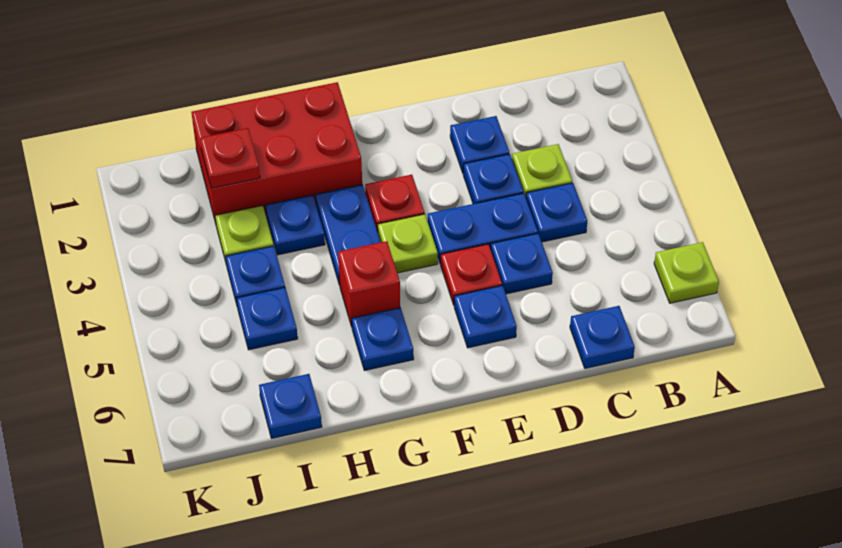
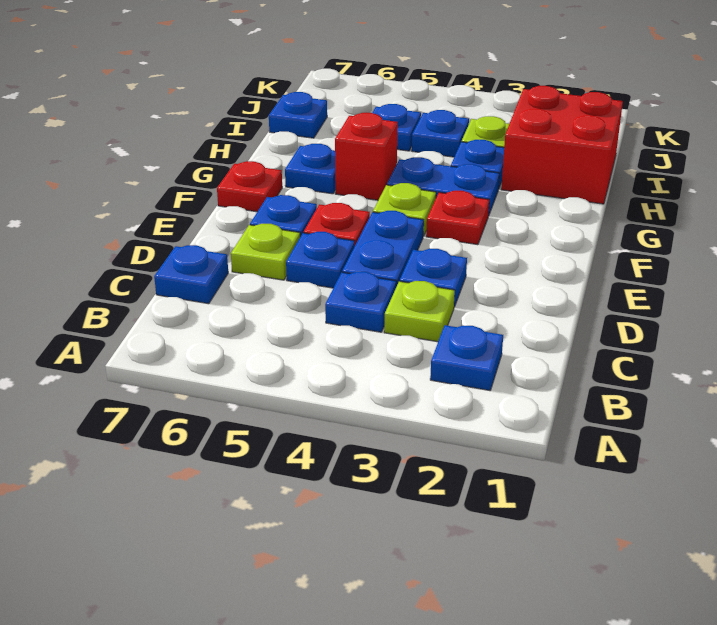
lime plate A6 level 1 -> lime plate D6 level 1
blue plate D2 level 1 -> blue plate B2 level 1
red brick G1:I2 level 1 -> red brick H1:I2 level 1
red plate I2 level 2 -> red plate F7 level 1

